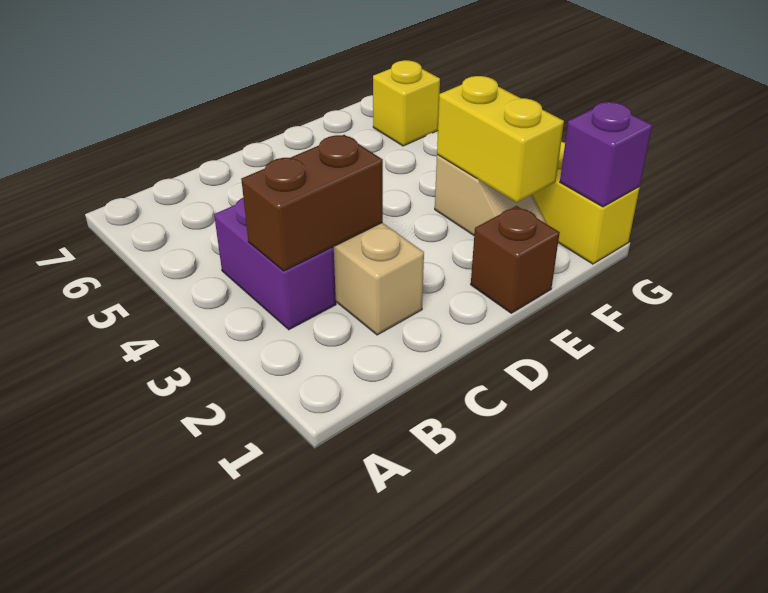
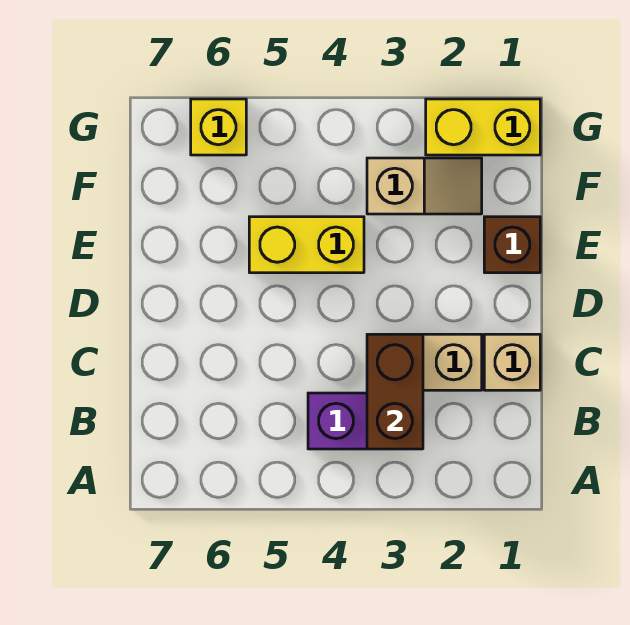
none -> tan brick C1 level 1
yellow brick F2:F3 level 2 -> yellow brick E4:E5 level 1
purple brick G1 level 2 -> none

